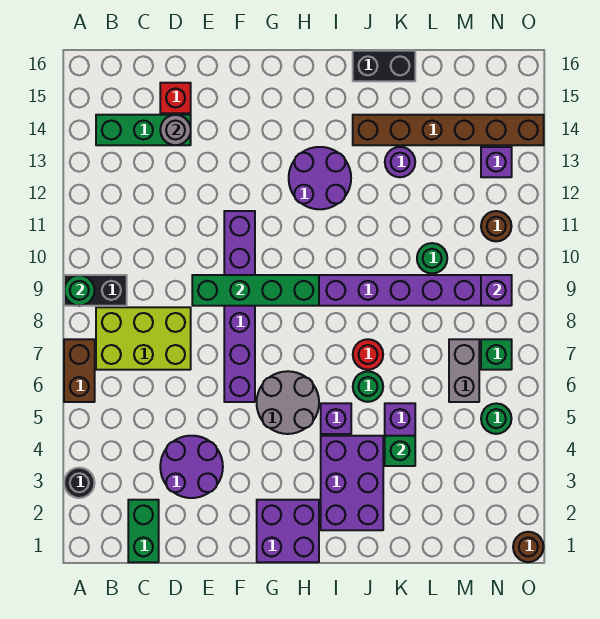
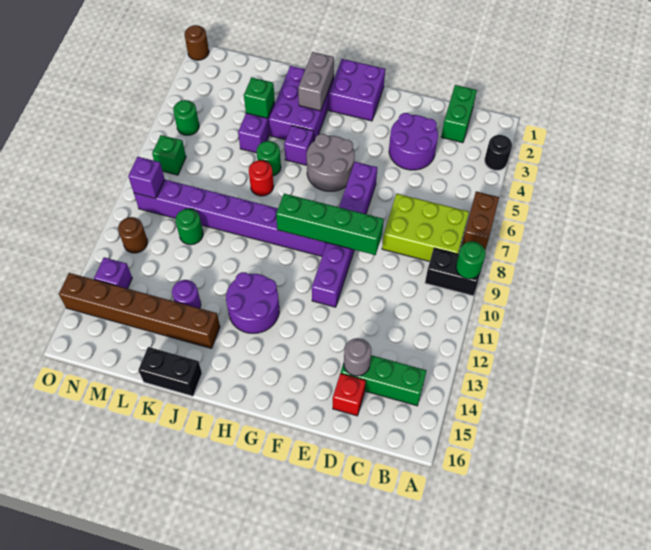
grey brick M6:M7 level 1 -> grey brick I2:I3 level 2

